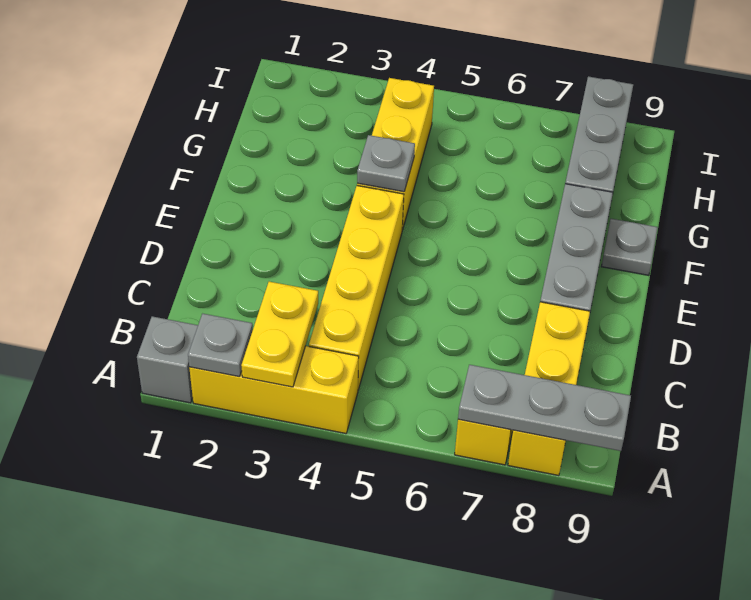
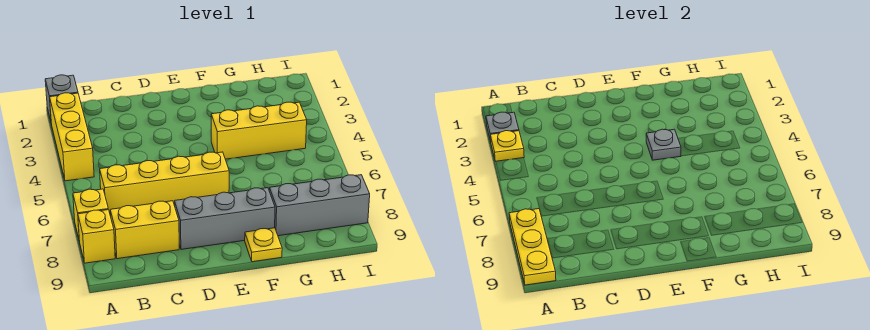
yellow plate A3:B3 level 2 -> yellow plate A3 level 2
grey plate A7:A9 level 2 -> yellow plate A7:A9 level 2
yellow brick B4:E4 level 1 -> yellow brick B6:E6 level 1
grey plate F9 level 1 -> yellow plate F9 level 1

